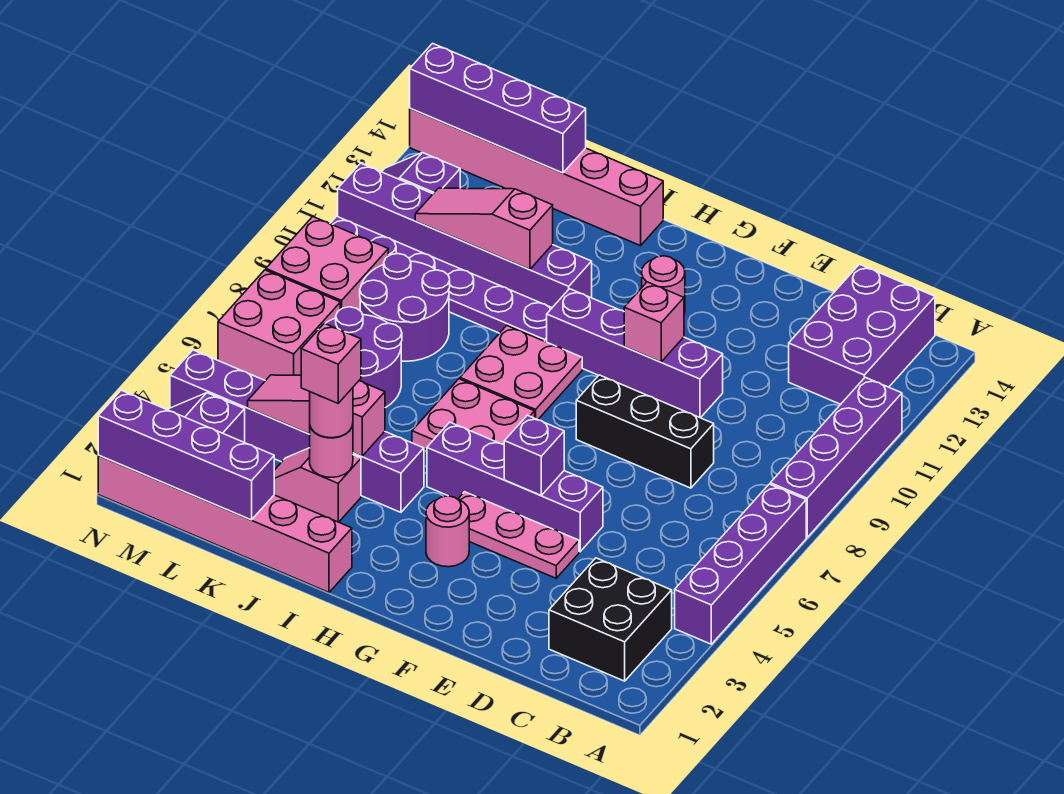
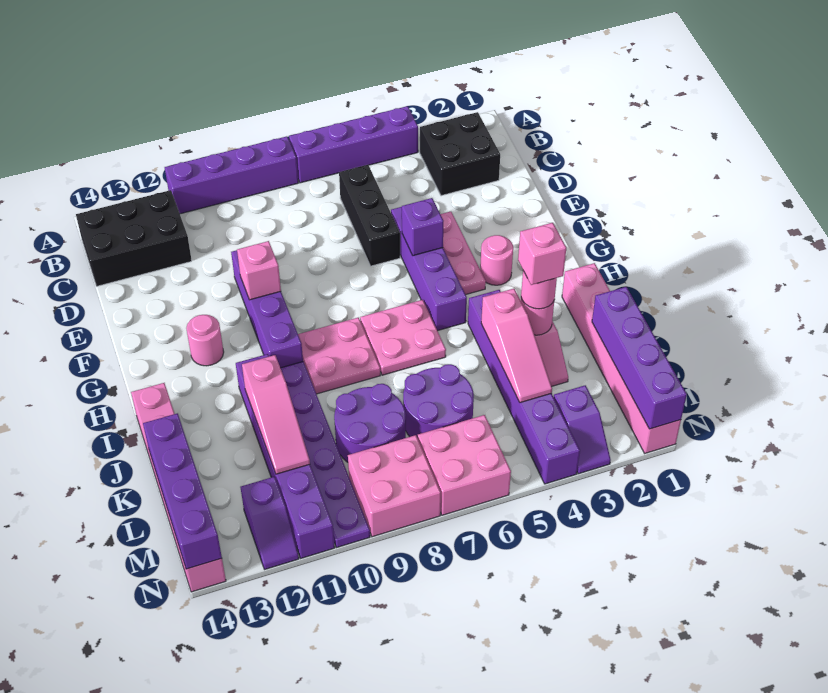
purple brick B12:C14 level 1 -> black brick B12:C14 level 1
black brick D8:F8 level 1 -> black brick C6:E6 level 1

